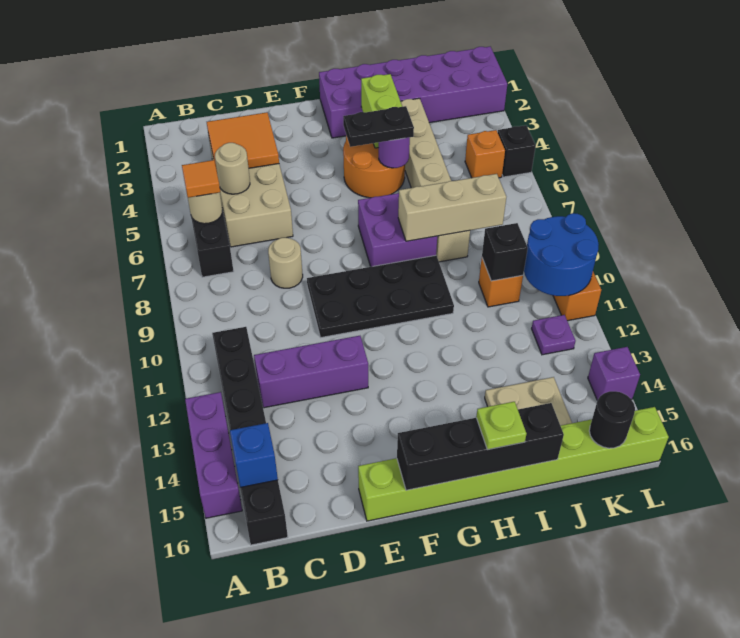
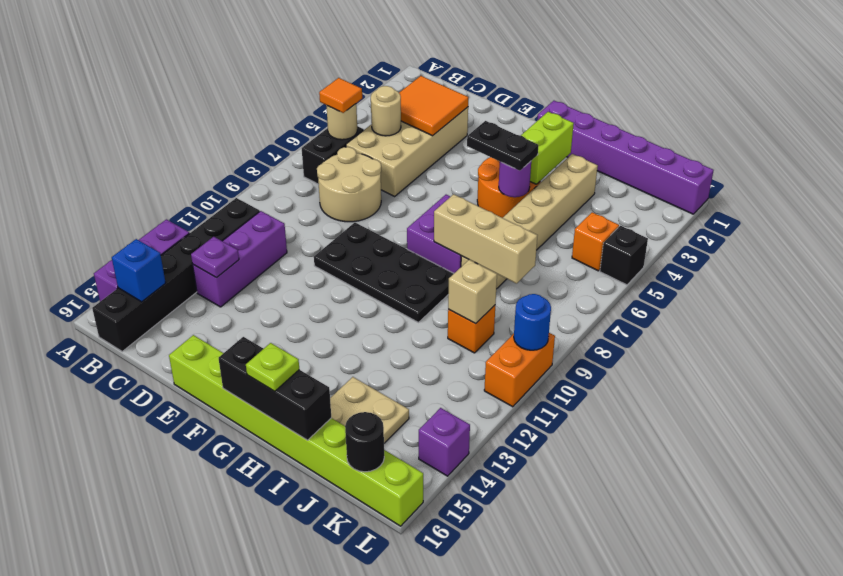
purple brick C12:E12 level 1 -> purple brick C11:C13 level 1
tan round brick D8 level 1 -> tan round brick C7:D8 level 1
black brick F16:I16 level 2 -> black brick G16:I16 level 2
purple brick G1:L2 level 1 -> purple brick G1:L1 level 1
black brick J10 level 2 -> tan brick J10 level 2
blue round brick K10:L11 level 2 -> blue round brick L10 level 2
purple plate K12 level 1 -> purple plate C13 level 2

